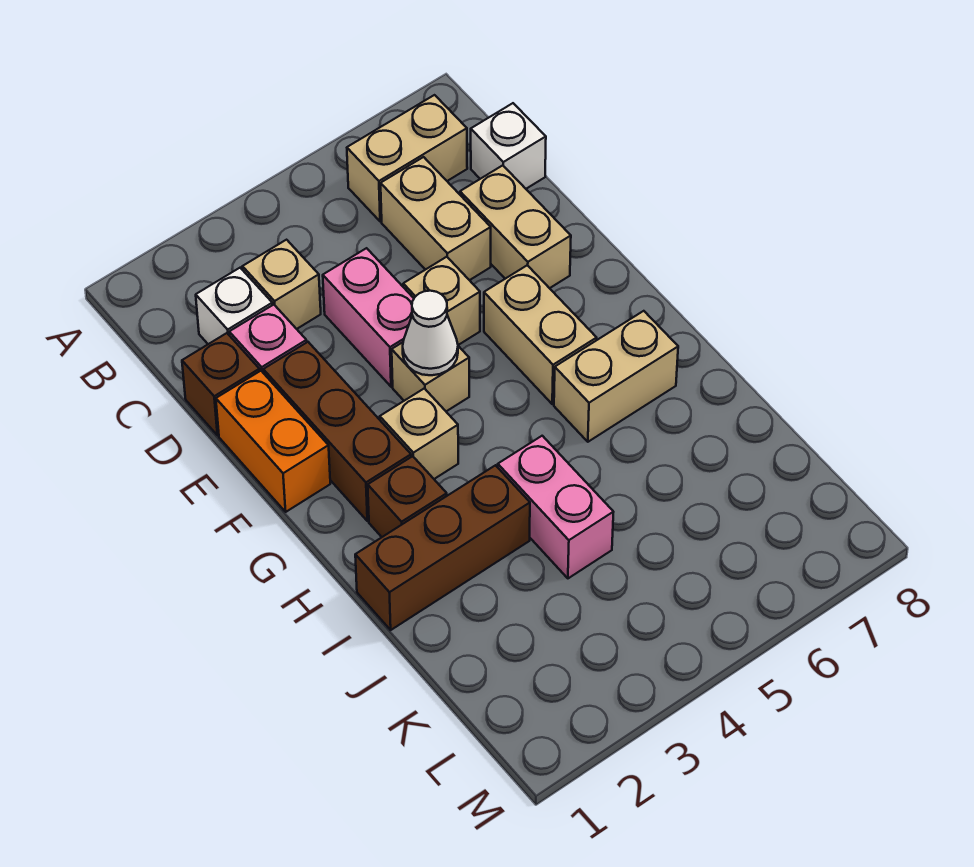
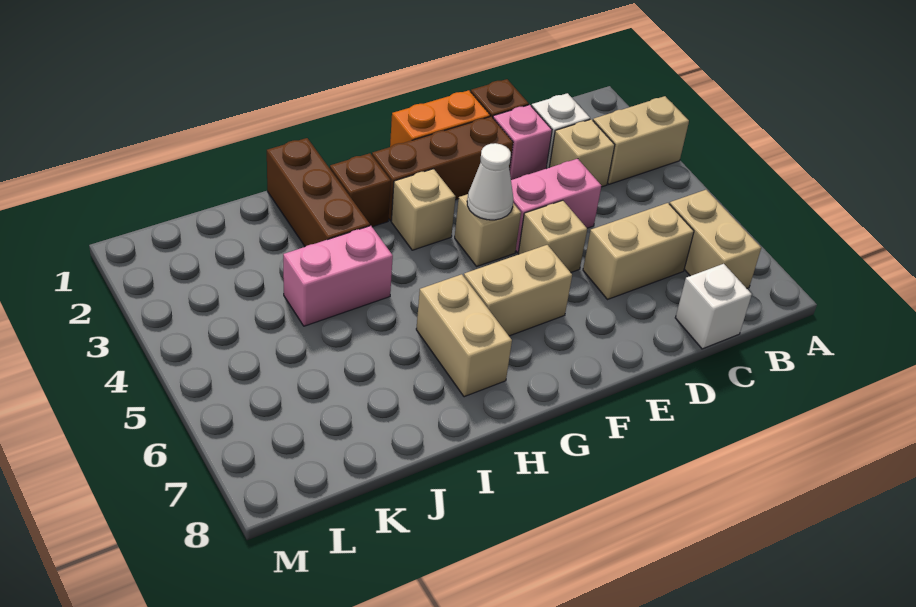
tan brick D7:E7 level 1 -> tan brick A3:B3 level 1

